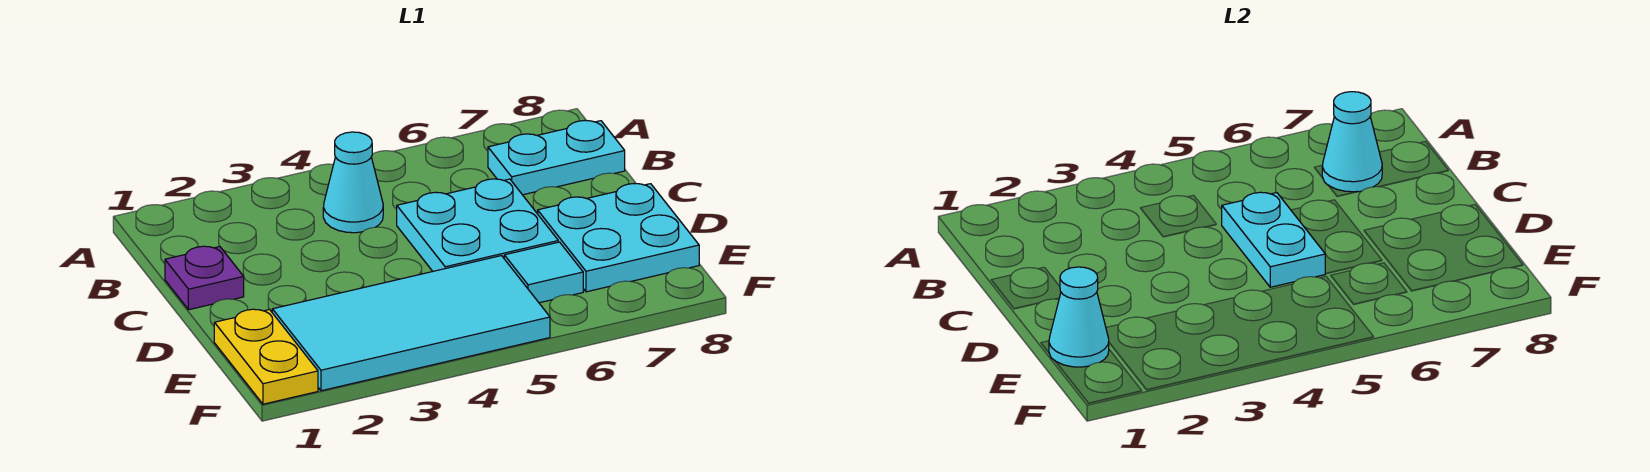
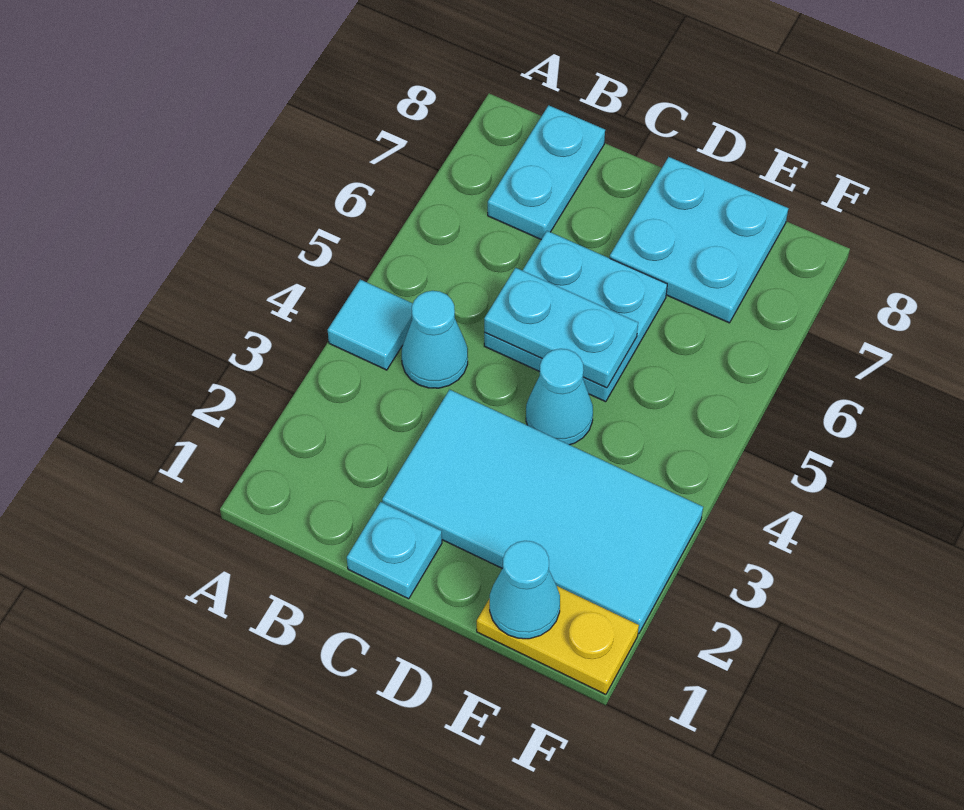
cyan cone B7 level 2 -> cyan cone D4 level 1
purple plate C1 level 1 -> cyan plate C1 level 1
cyan tile E2:F5 level 1 -> cyan tile C2:F3 level 1
cyan tile E6 level 1 -> cyan tile A4 level 1

